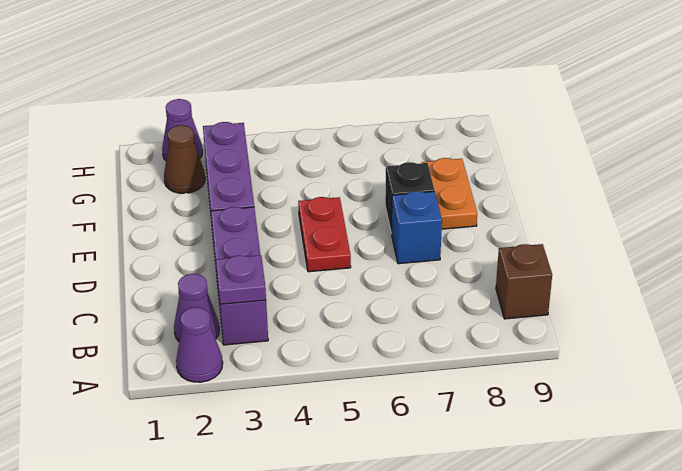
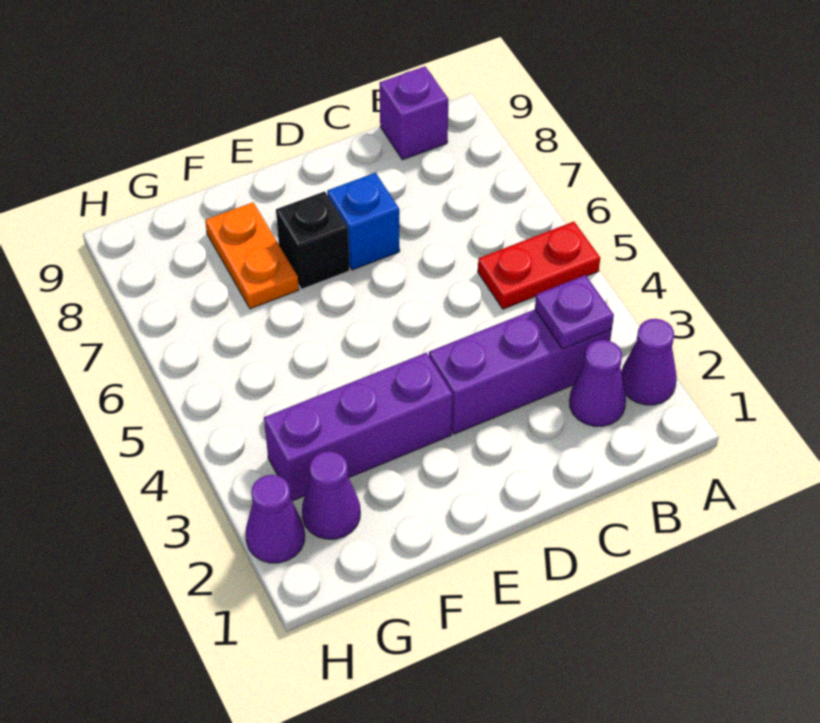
brown brick B9 level 1 -> purple brick B9 level 1
red plate D5:E5 level 1 -> red plate A5:B5 level 1
orange plate E8:F8 level 1 -> orange plate F7:F8 level 1
brown cone G2 level 1 -> purple cone G2 level 1

